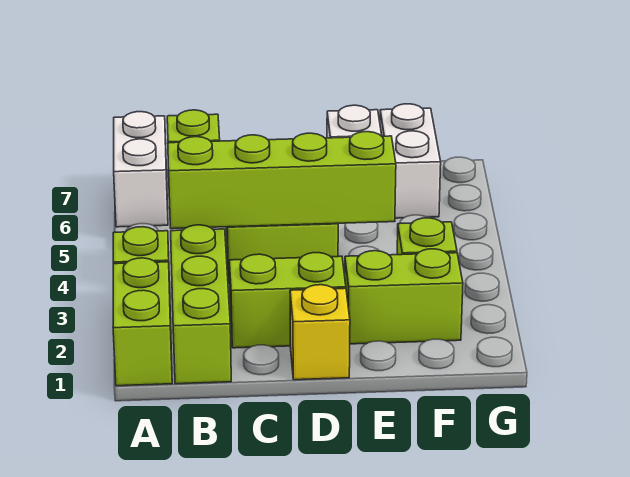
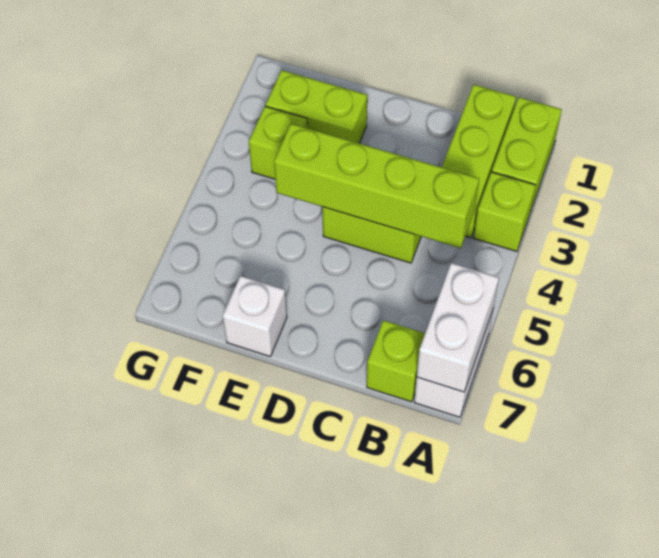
lime brick C2:D2 level 1 -> none
yellow brick D1 level 1 -> none
white brick F6:F7 level 1 -> white brick A6:A7 level 2

